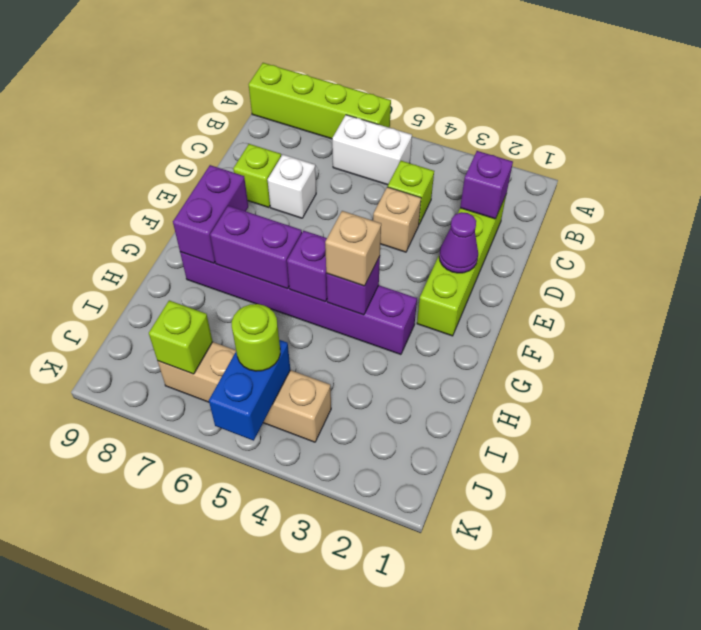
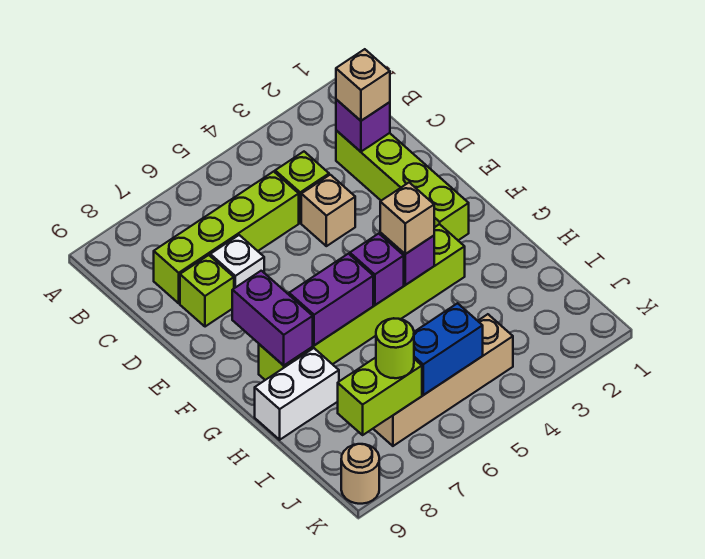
lime brick A6:A9 level 1 -> lime brick C5:C8 level 1
white brick B5:B6 level 1 -> white brick H8:H9 level 1
none -> tan brick C2 level 3
purple cone E2 level 2 -> none
purple brick G3:G8 level 1 -> lime brick G3:G8 level 1
blue brick J5:K5 level 2 -> blue brick J5:J6 level 2
lime round brick J5 level 3 -> lime round brick J7 level 3
lime brick J7 level 2 -> lime brick J7:J8 level 2
none -> tan round brick K9 level 1

